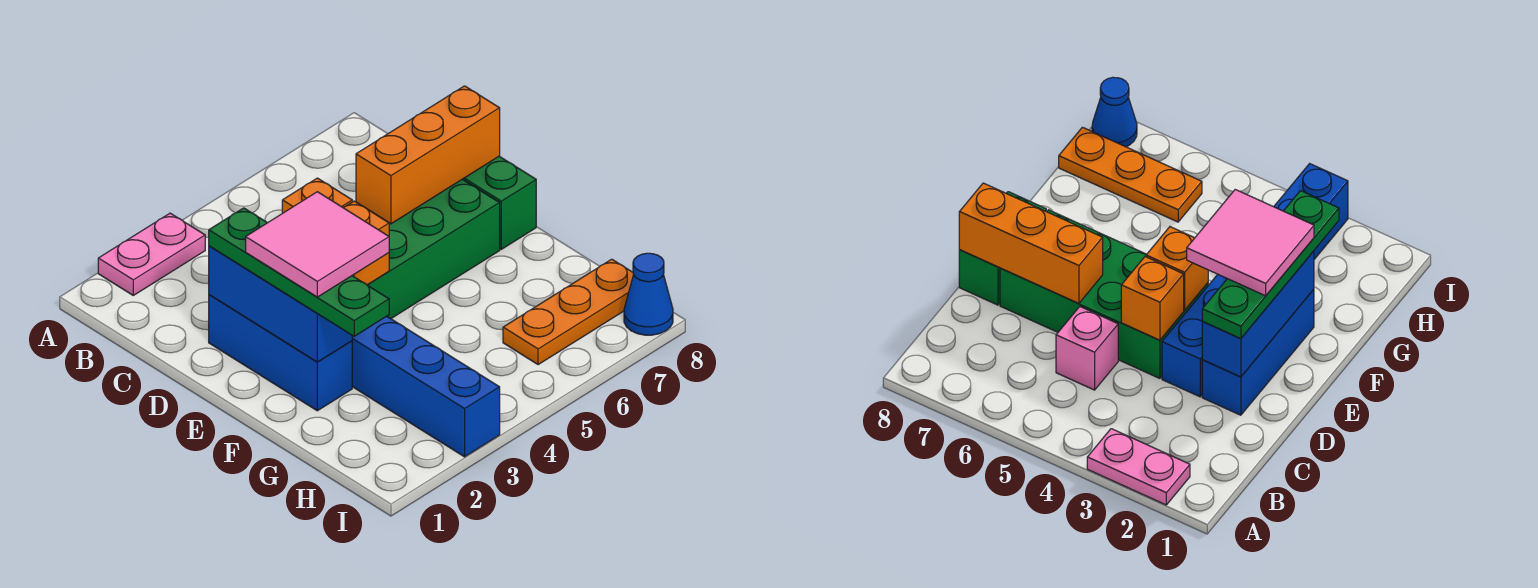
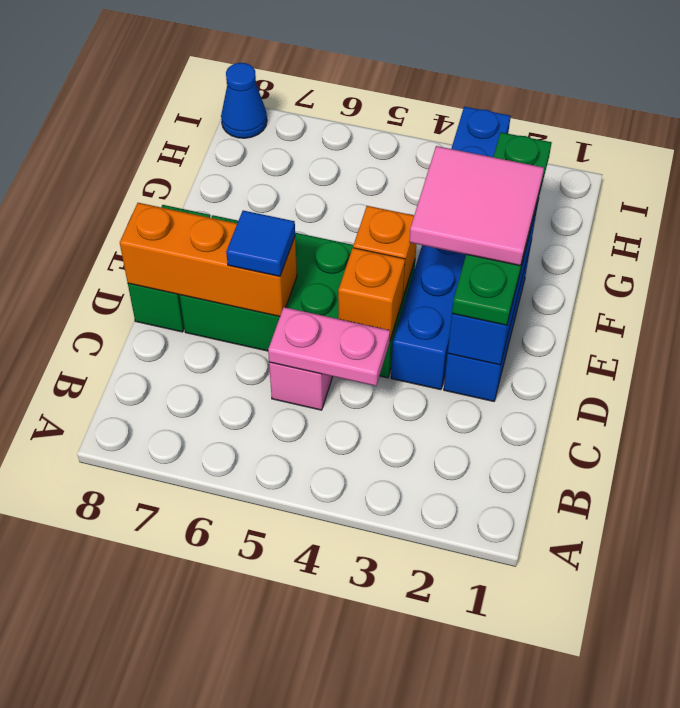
pink plate A2:A3 level 1 -> pink plate C4:C5 level 2
none -> blue tile D6 level 3
orange plate H6:H8 level 1 -> none

